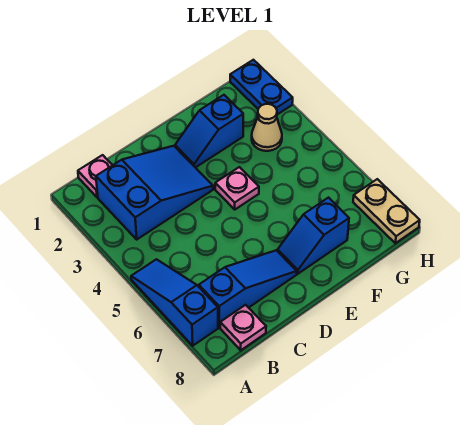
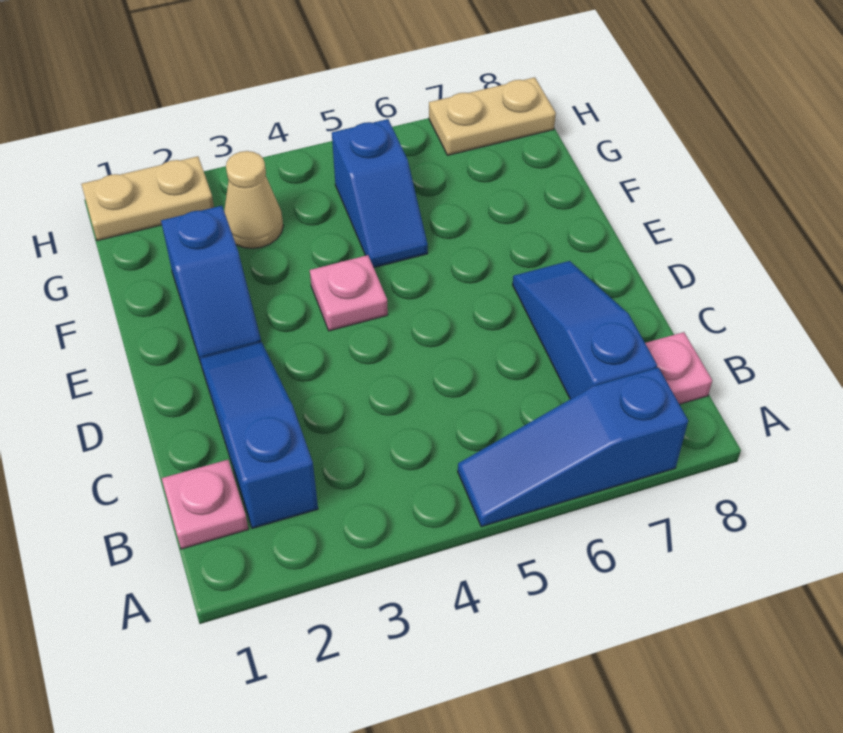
blue slope B2:D3 level 1 top B -> blue slope B2:D2 level 1 top B
blue slope E7:F7 level 1 top F -> blue slope F5:G5 level 1 top G
blue plate H1:H2 level 1 -> tan plate H1:H2 level 1

